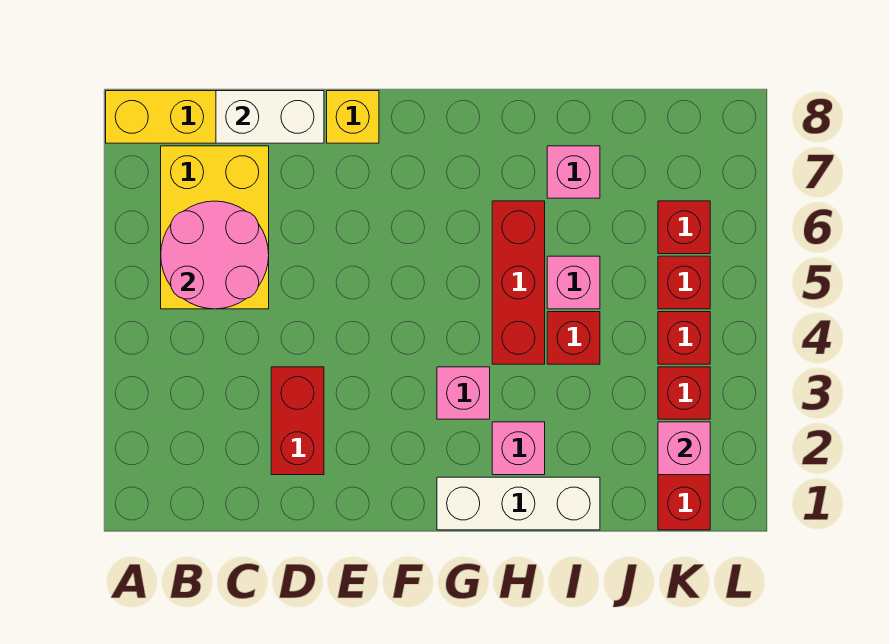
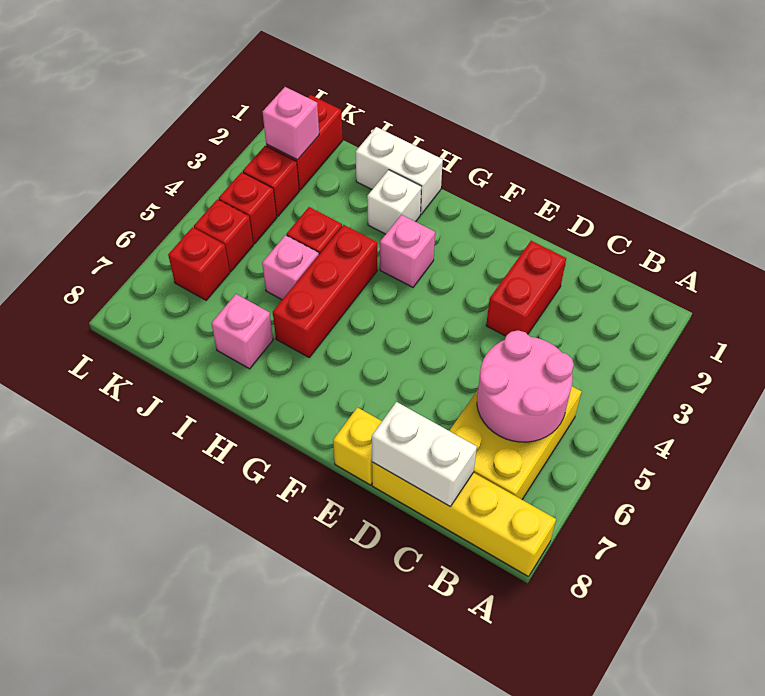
white brick G1:I1 level 1 -> white brick H1:I1 level 1
pink brick H2 level 1 -> white brick H2 level 1

